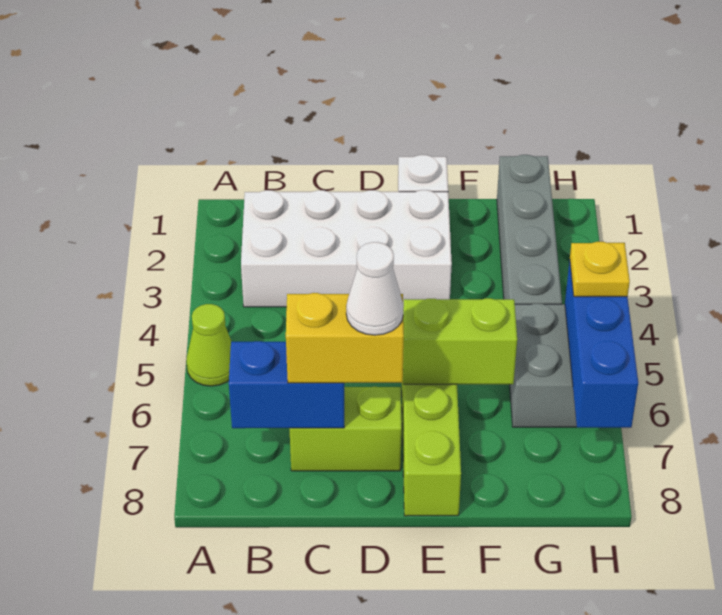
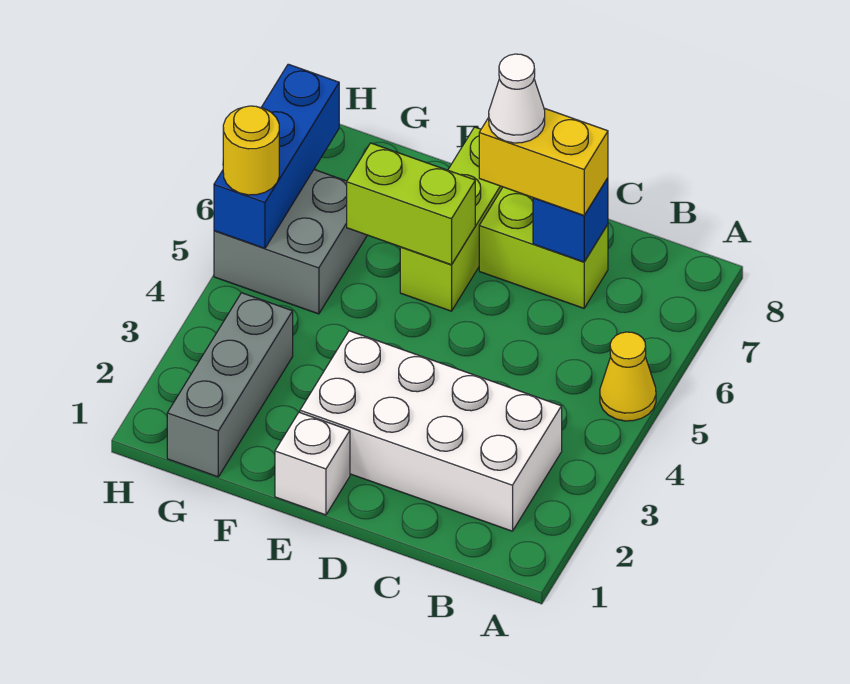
lime cone A5 level 1 -> yellow cone A5 level 1
blue brick B7:C7 level 2 -> blue brick C7 level 2
grey brick G1:G4 level 1 -> grey brick G1:G3 level 1
yellow plate H5 level 3 -> yellow round brick H5 level 3

